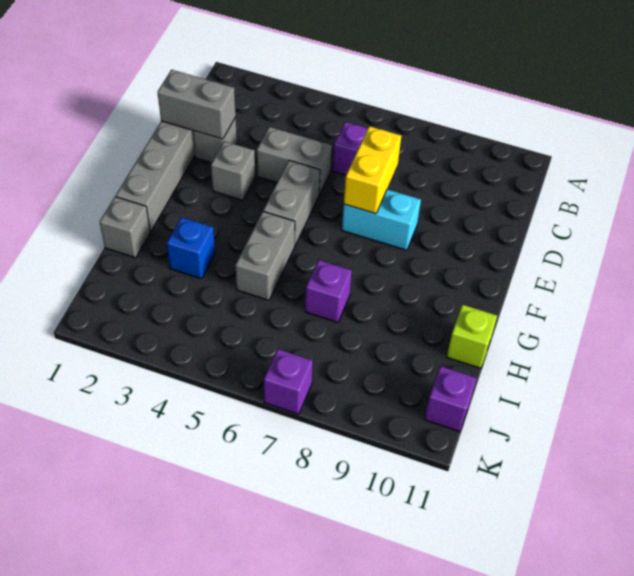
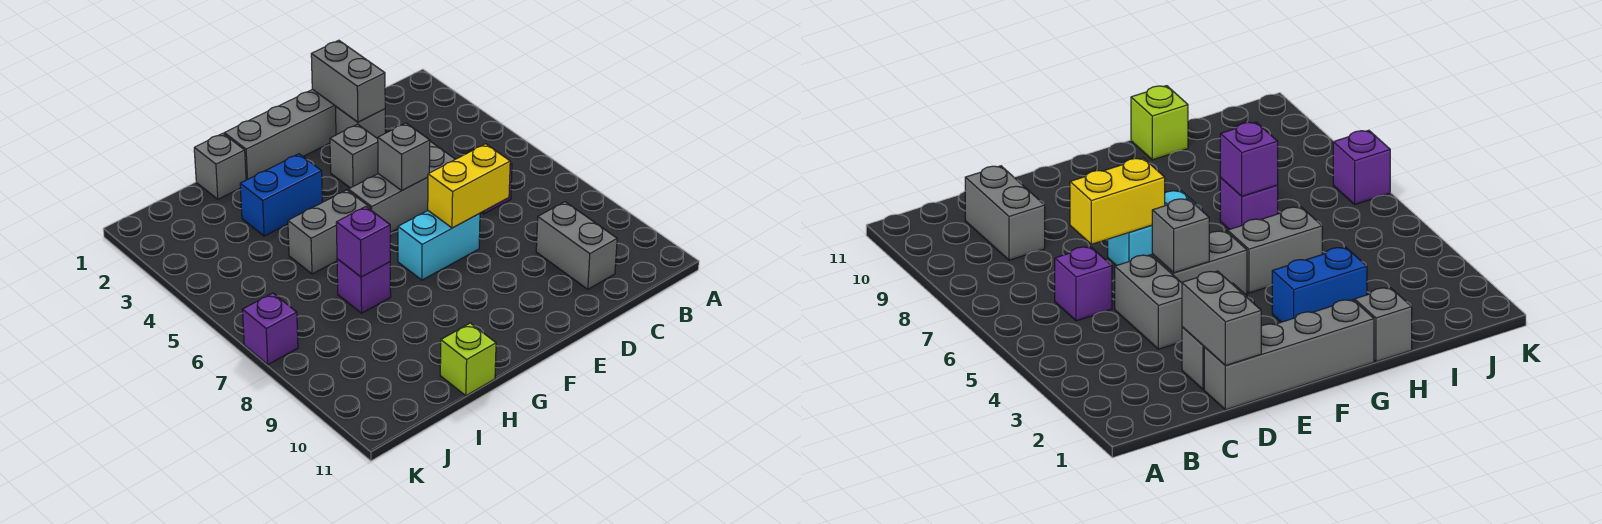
none -> grey brick C9:C10 level 1
none -> grey brick E5 level 2
cyan brick E7:E8 level 1 -> cyan brick E7:F7 level 1
blue brick H3 level 1 -> blue brick G3:H3 level 1
purple brick J11 level 1 -> purple brick H7 level 2

